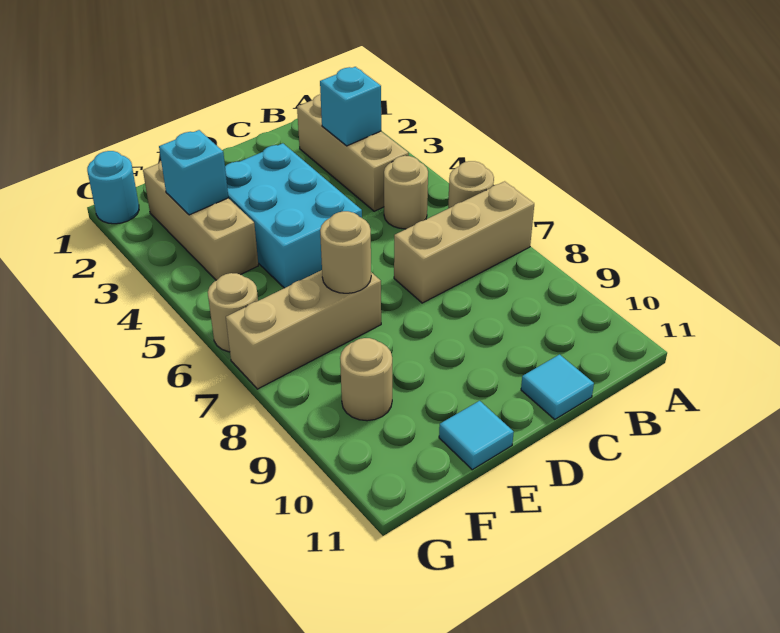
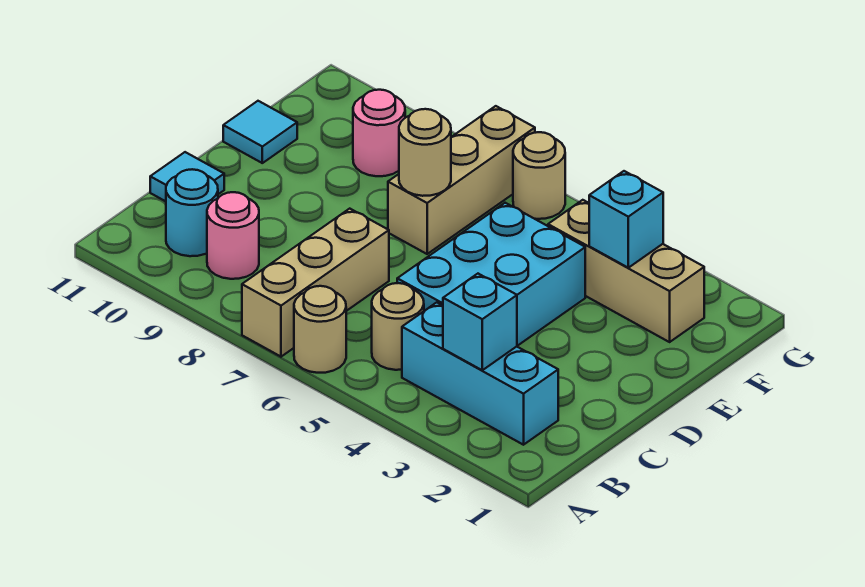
tan brick B2:B4 level 1 -> cyan brick B2:B4 level 1
none -> pink round brick B9 level 1
cyan brick D3:E5 level 1 -> cyan brick C4:E5 level 1
tan round brick F9 level 1 -> pink round brick F9 level 1
cyan round brick G1 level 1 -> cyan round brick B10 level 1

